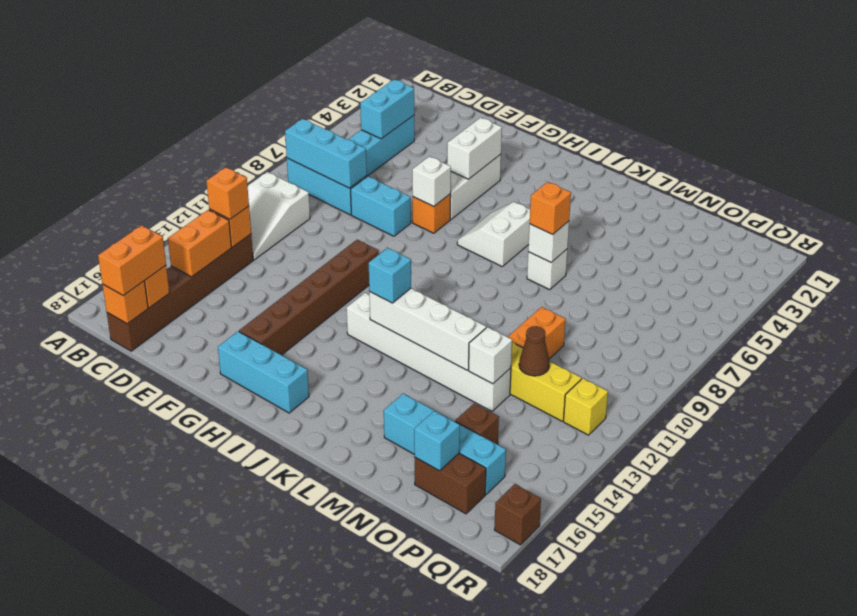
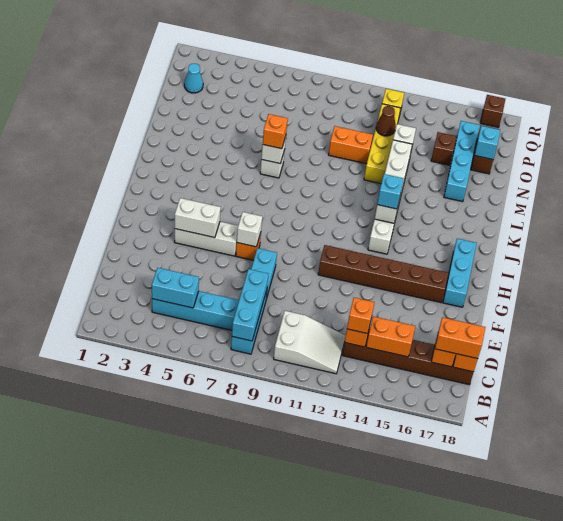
white slope I6:J7 level 1 top J -> none
none -> cyan cone P2 level 1

